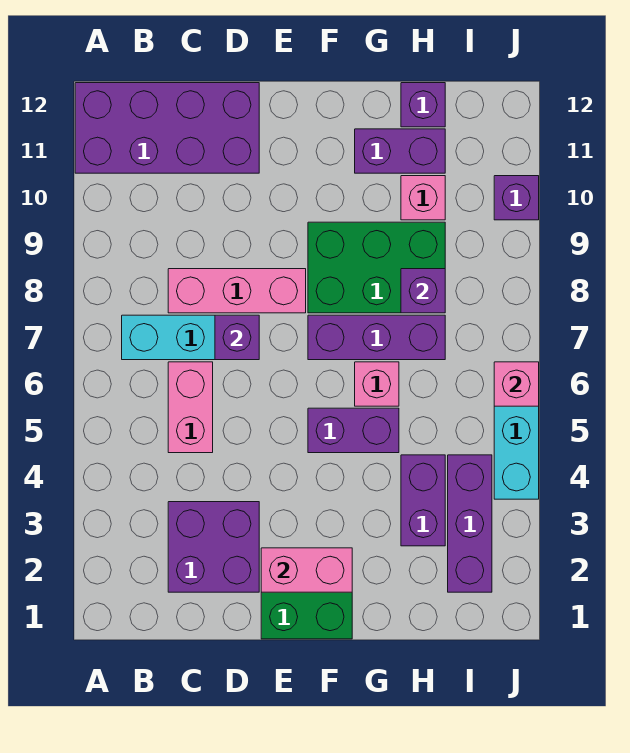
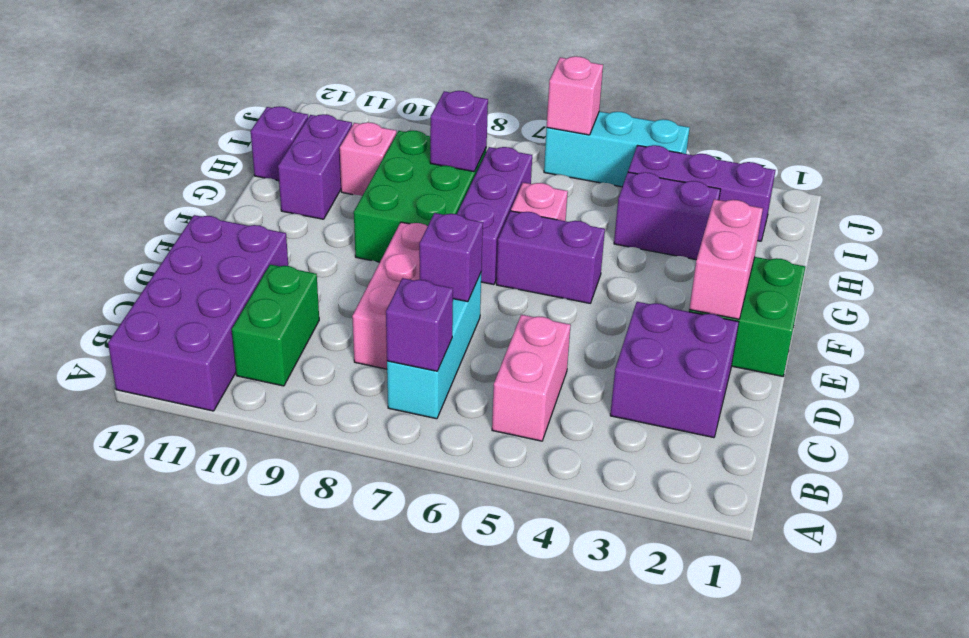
none -> green brick B10:C10 level 1
pink brick C5:C6 level 1 -> pink brick B5:C5 level 1
purple brick F5:G5 level 1 -> purple brick F5:F6 level 1
purple brick J10 level 1 -> purple brick B7 level 2

